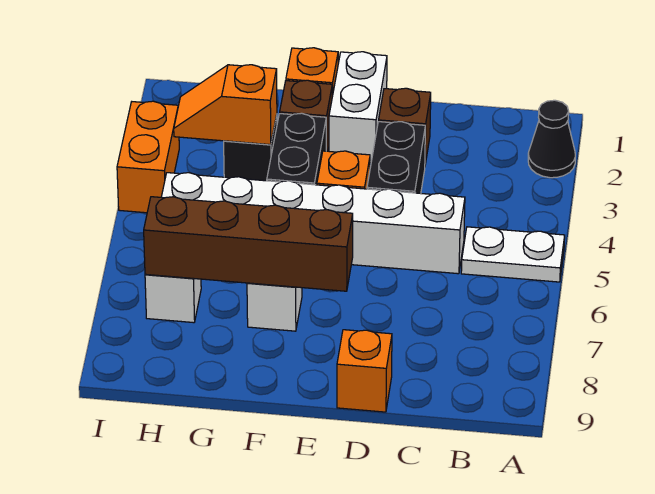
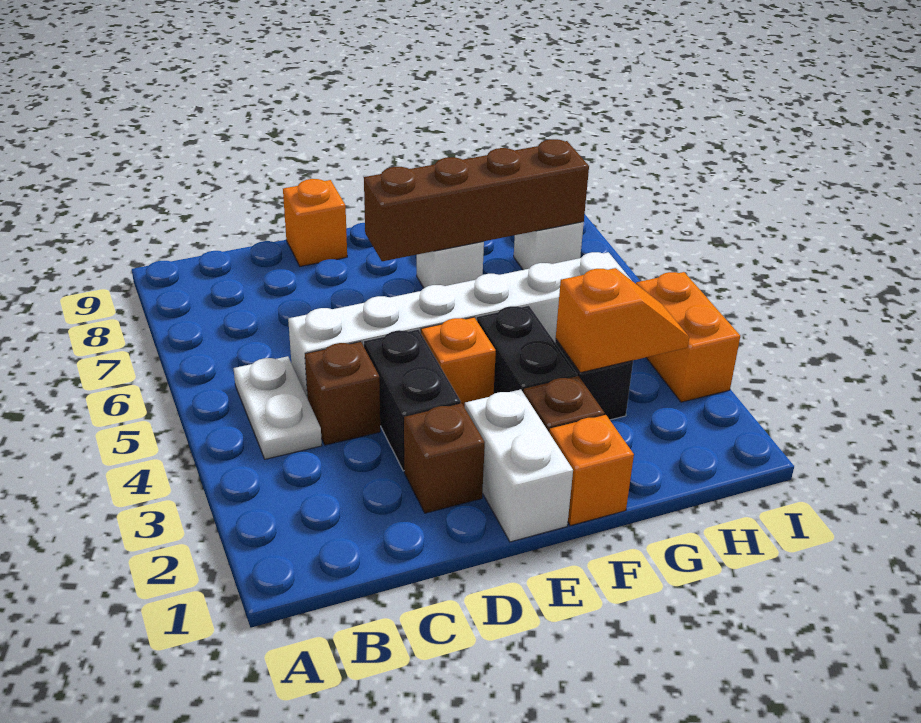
black cone A2 level 1 -> none
white plate A5:B5 level 1 -> white plate B4:B5 level 1
none -> brown brick C4 level 1

